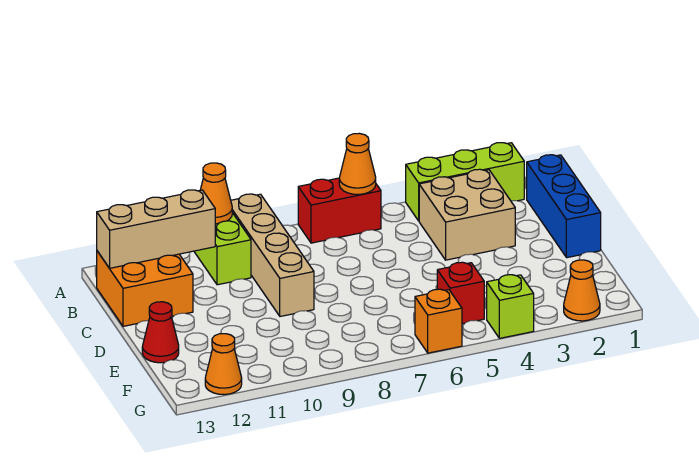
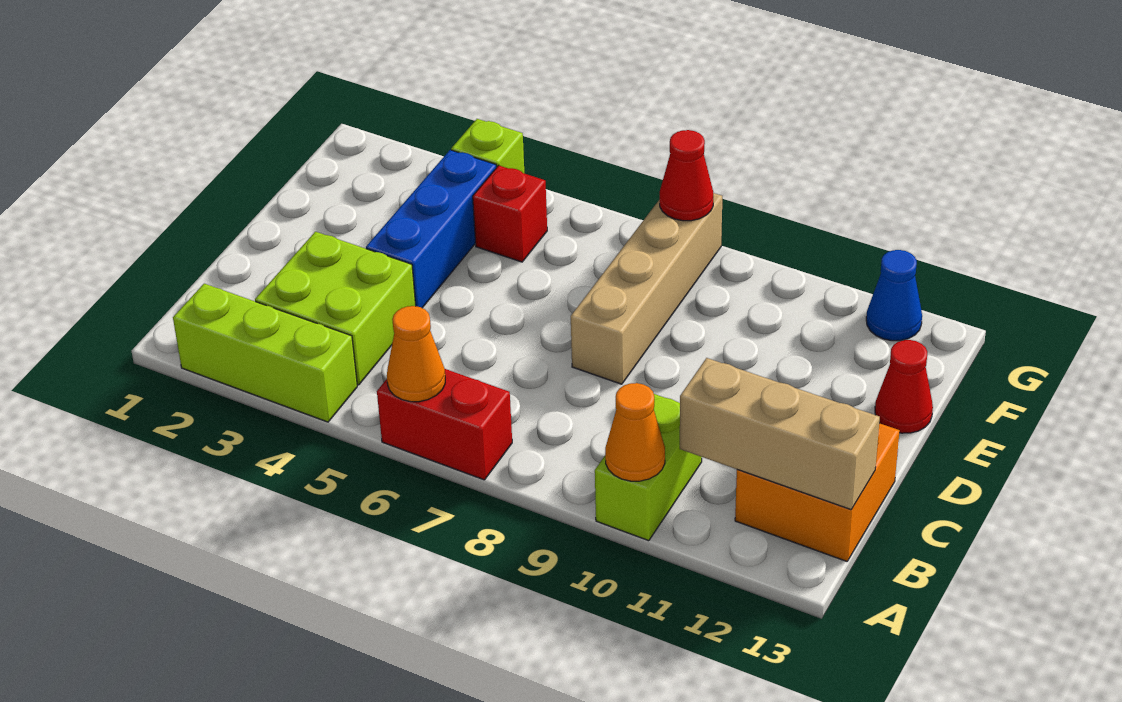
tan brick A9:D9 level 1 -> tan brick D8:G8 level 1
blue brick B1:D1 level 1 -> blue brick D4:F4 level 1
tan brick B3:C4 level 1 -> lime brick B3:C4 level 1
orange cone G2 level 1 -> none
orange brick G6 level 1 -> none
none -> red cone G8 level 2
orange cone G12 level 1 -> blue cone G12 level 1

